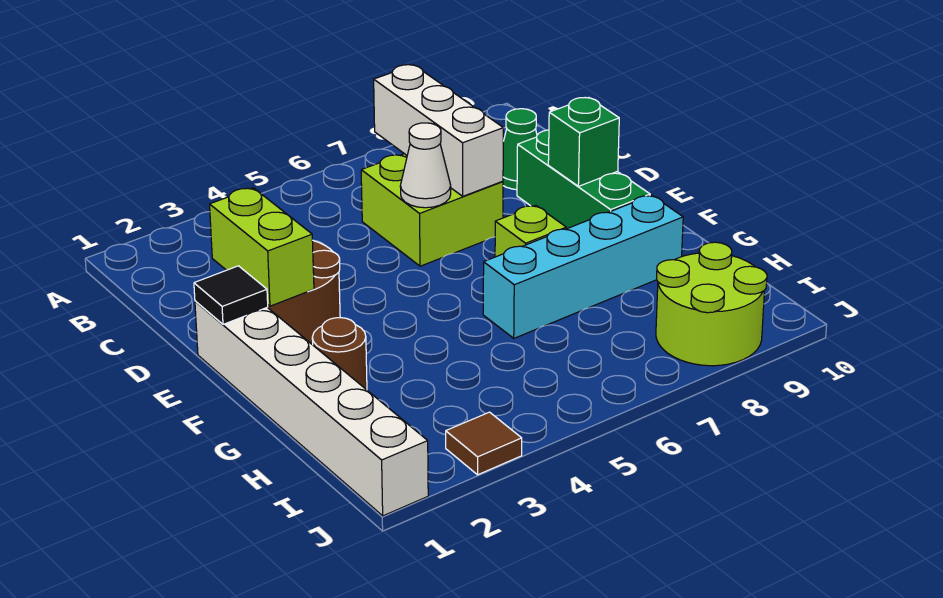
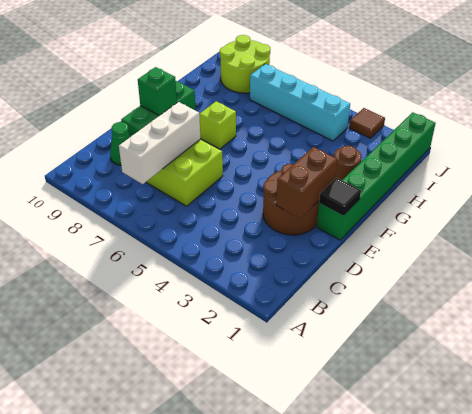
lime brick D2:E2 level 2 -> brown brick D2:E2 level 2
white cone D6 level 2 -> none
white brick E1:J1 level 1 -> green brick E1:J1 level 1
cyan brick G6:G9 level 1 -> cyan brick I4:I7 level 1

